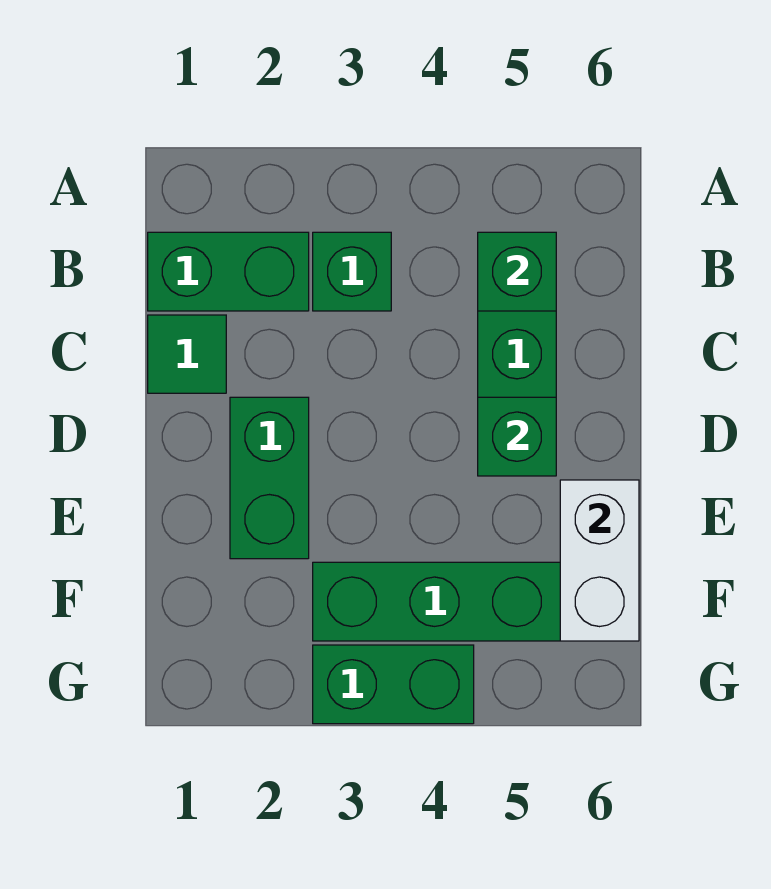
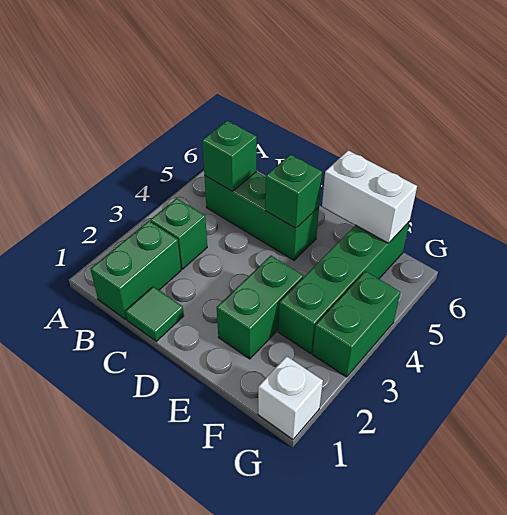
green brick D2:E2 level 1 -> green brick E2:E3 level 1
none -> white brick G1 level 1

